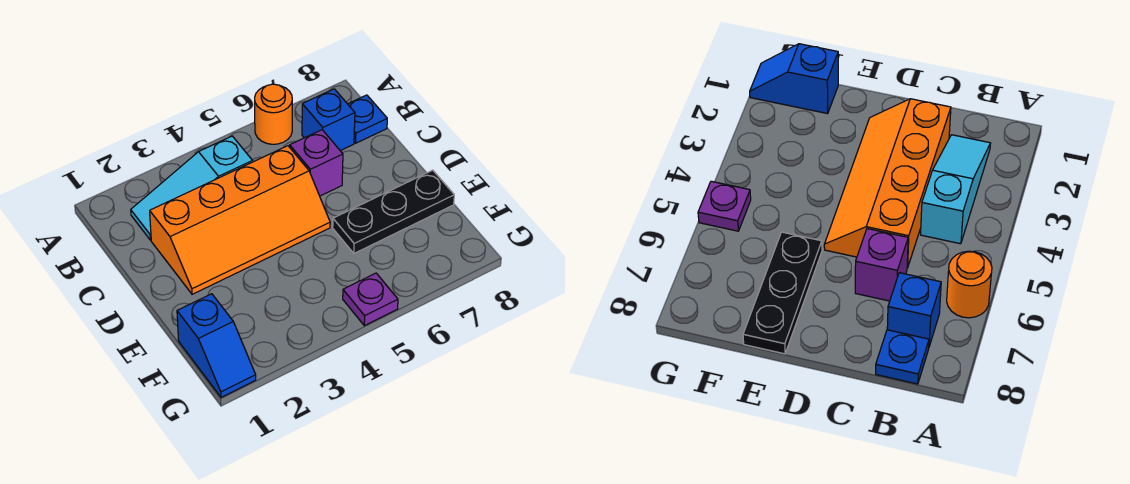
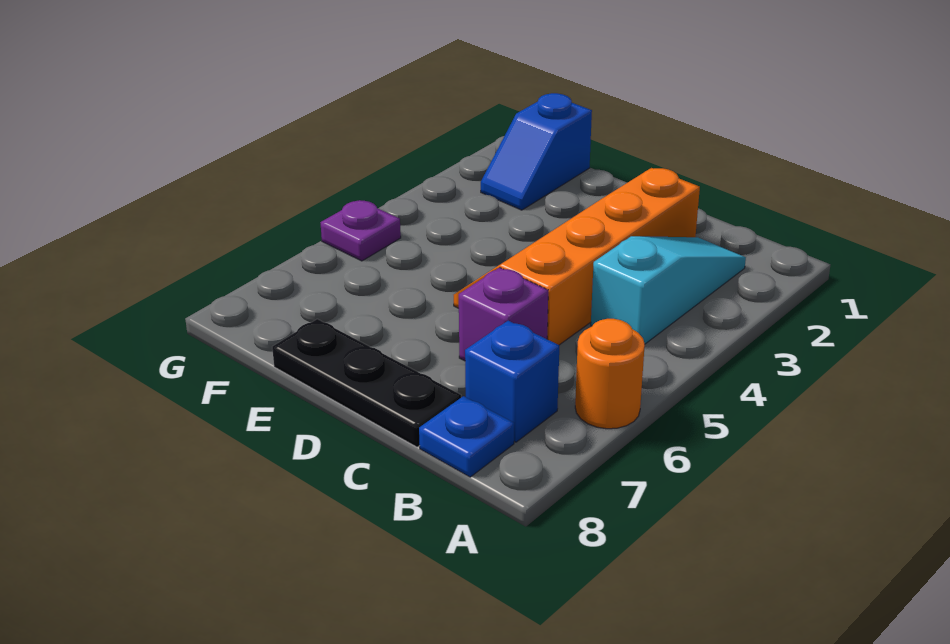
black plate E6:E8 level 1 -> black plate C8:E8 level 1
blue slope F1:G1 level 1 top F -> blue slope F1:F2 level 1 top 1

